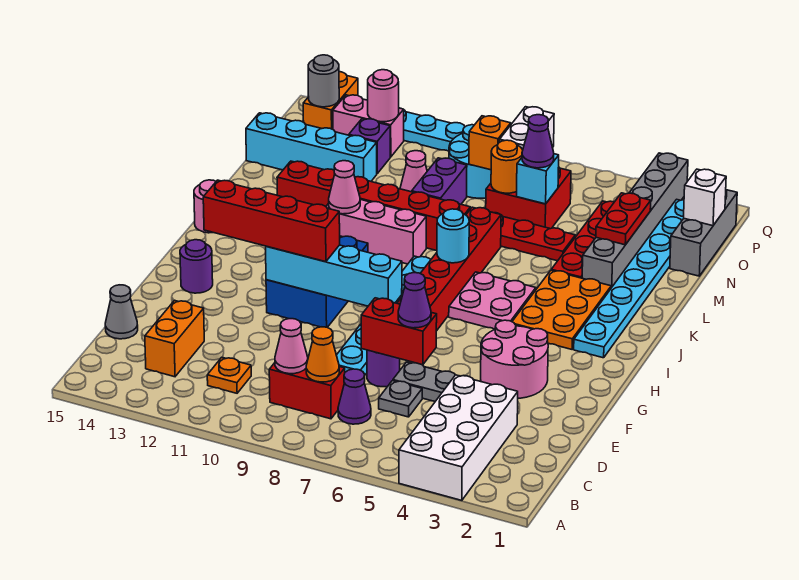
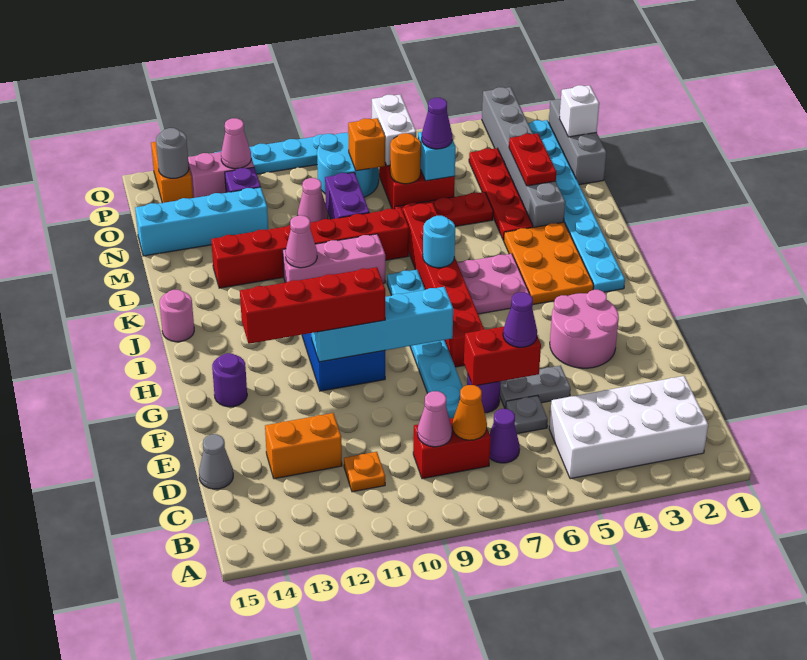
white brick A3:D4 level 1 -> white brick B2:C5 level 1
orange brick C13:D13 level 1 -> orange brick D12:D13 level 1
pink round brick P12 level 2 -> pink cone P12 level 2

